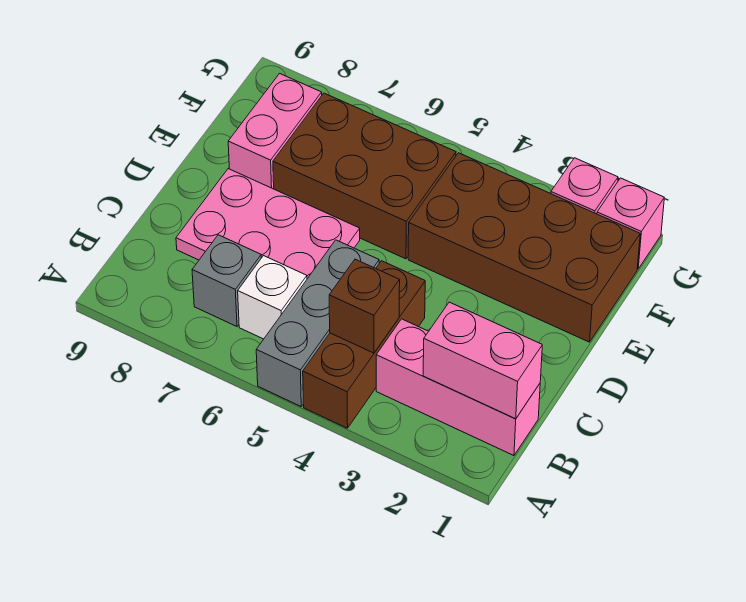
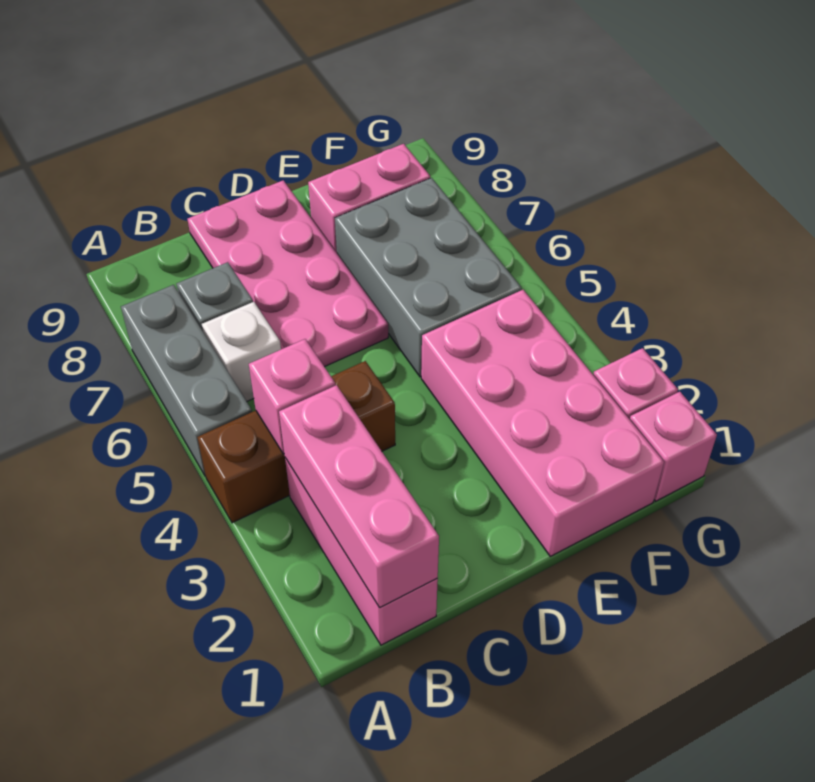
grey brick A5:C5 level 1 -> grey brick A5:A7 level 1
pink brick B1:B2 level 2 -> pink brick B1:B3 level 2
brown brick B4 level 2 -> pink brick B4 level 2
pink plate C6:D8 level 1 -> pink plate C6:D9 level 1
brown brick E1:F4 level 1 -> pink brick E1:F4 level 1
brown brick E5:F7 level 1 -> grey brick E5:F7 level 1

